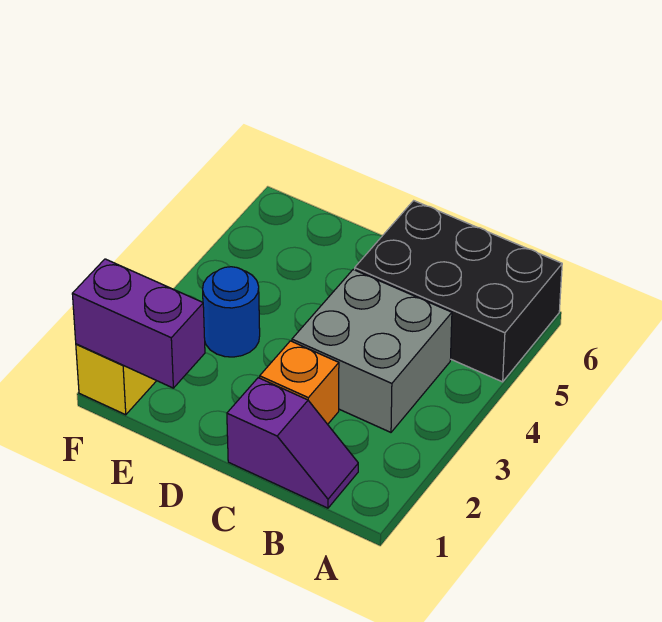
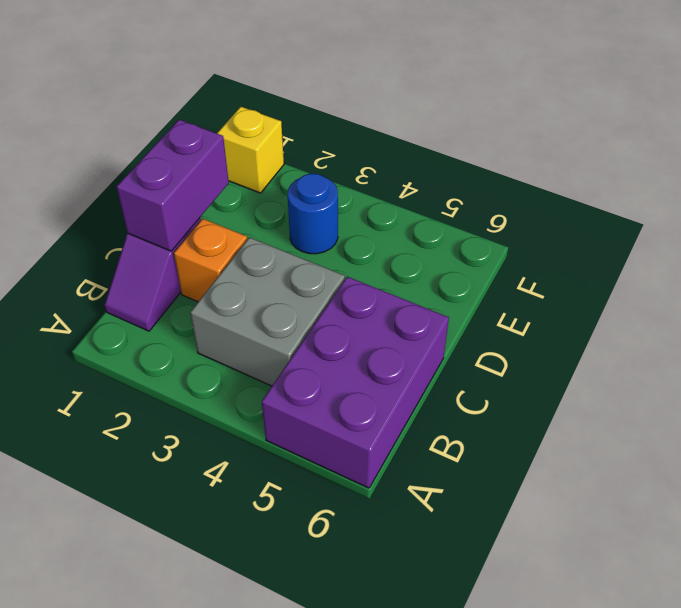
black brick A5:C6 level 1 -> purple brick A5:C6 level 1
purple brick E1:F1 level 2 -> purple brick C1:D1 level 2

